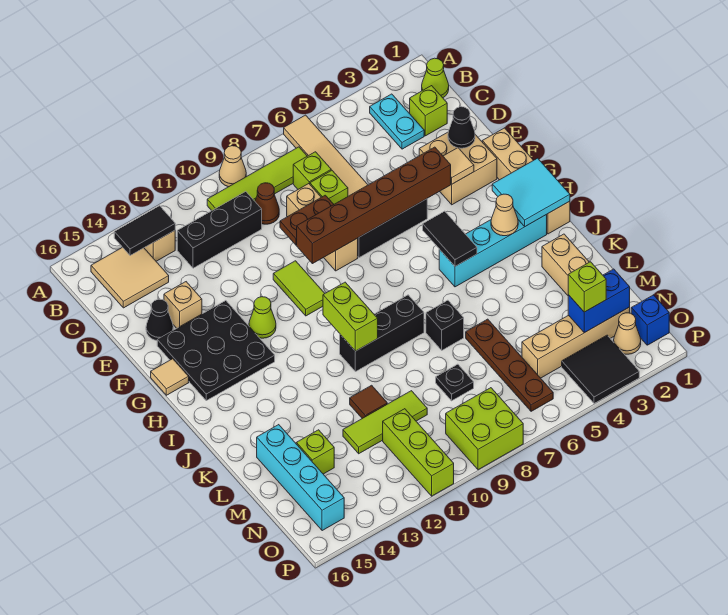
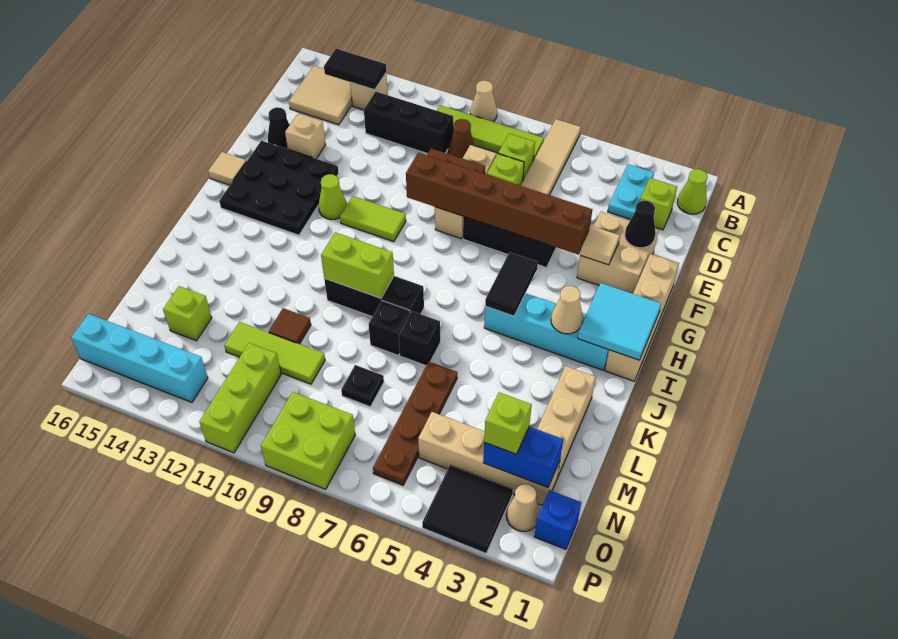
lime tile F10:G10 level 1 -> lime tile G10:G11 level 1
lime brick I10:J10 level 2 -> lime brick J9:J10 level 2
none -> black brick K8 level 1
cyan brick L15:O15 level 1 -> cyan brick O13:O16 level 1

